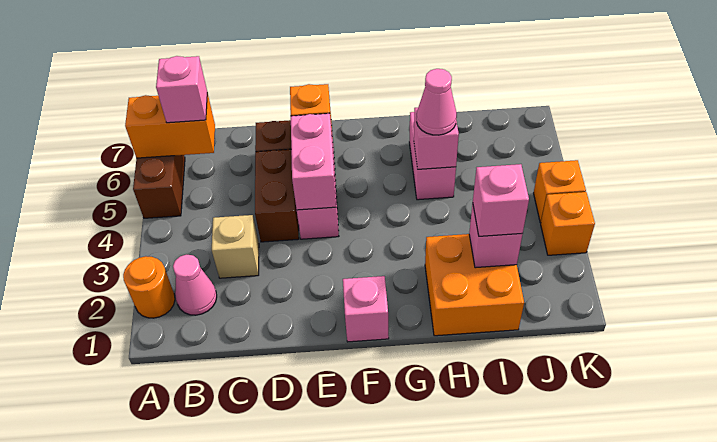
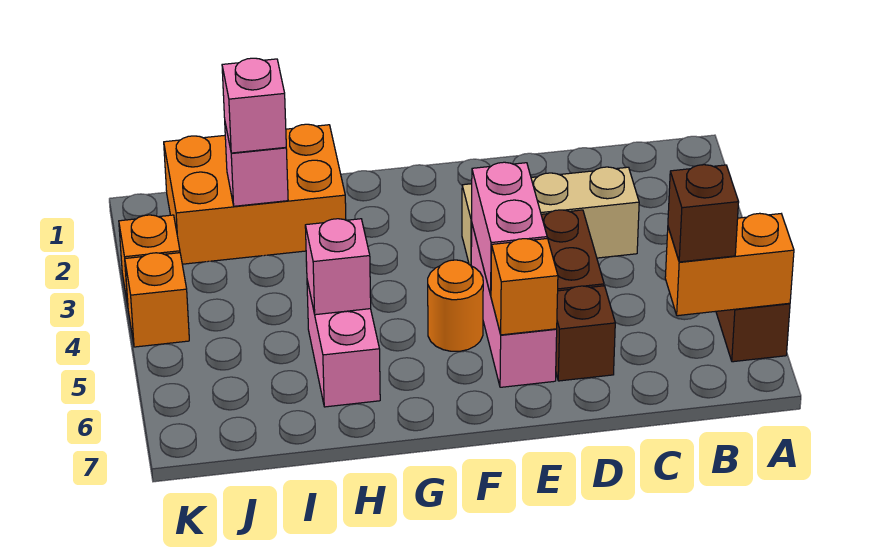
orange round brick A2 level 1 -> orange round brick F5 level 1
pink cone B2 level 1 -> none
pink brick B6 level 3 -> brown brick B6 level 3
tan brick C3 level 1 -> tan brick C3:E3 level 1
pink brick F1 level 1 -> none
orange brick H1:I2 level 1 -> orange brick H1:J2 level 1
pink cone H5 level 3 -> none

